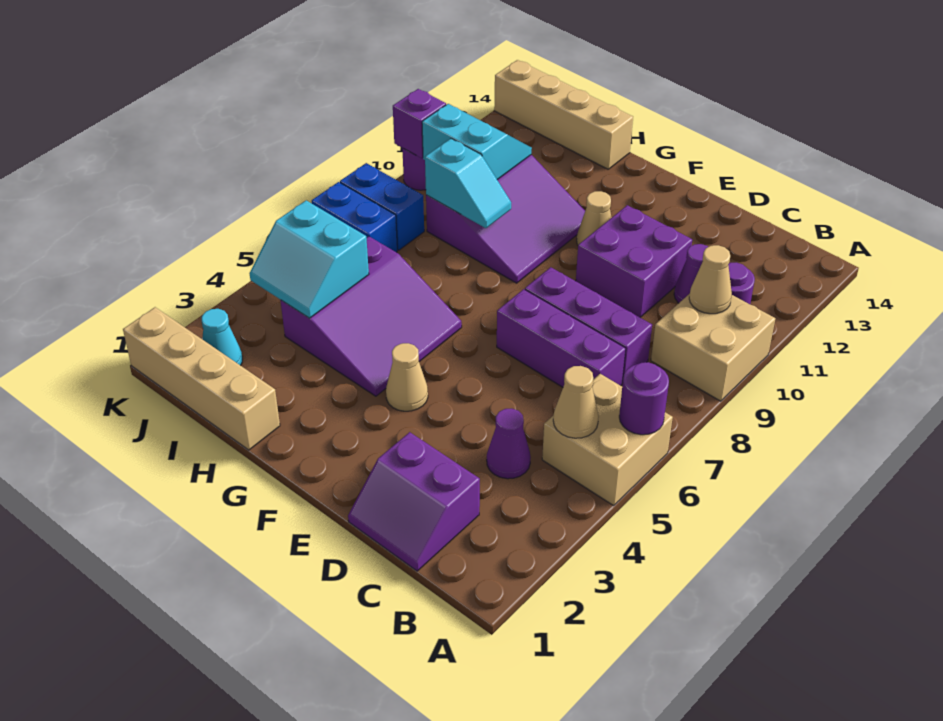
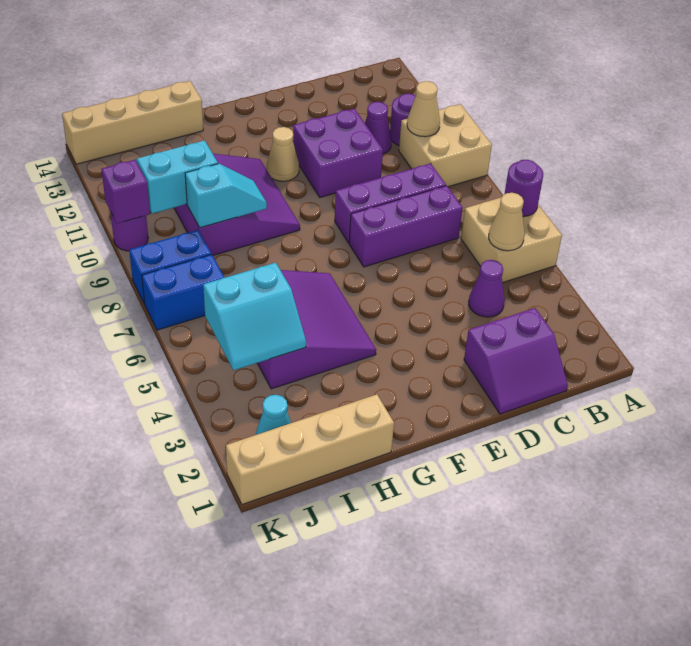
tan cone F4 level 1 -> none

